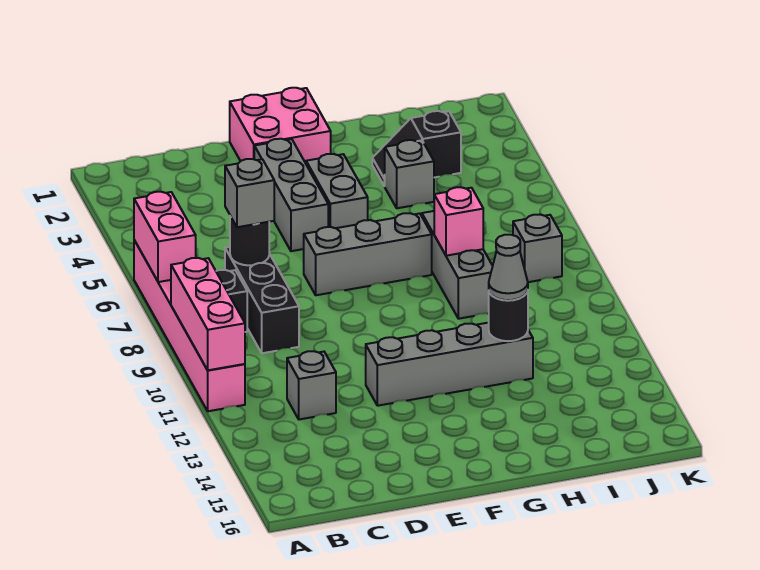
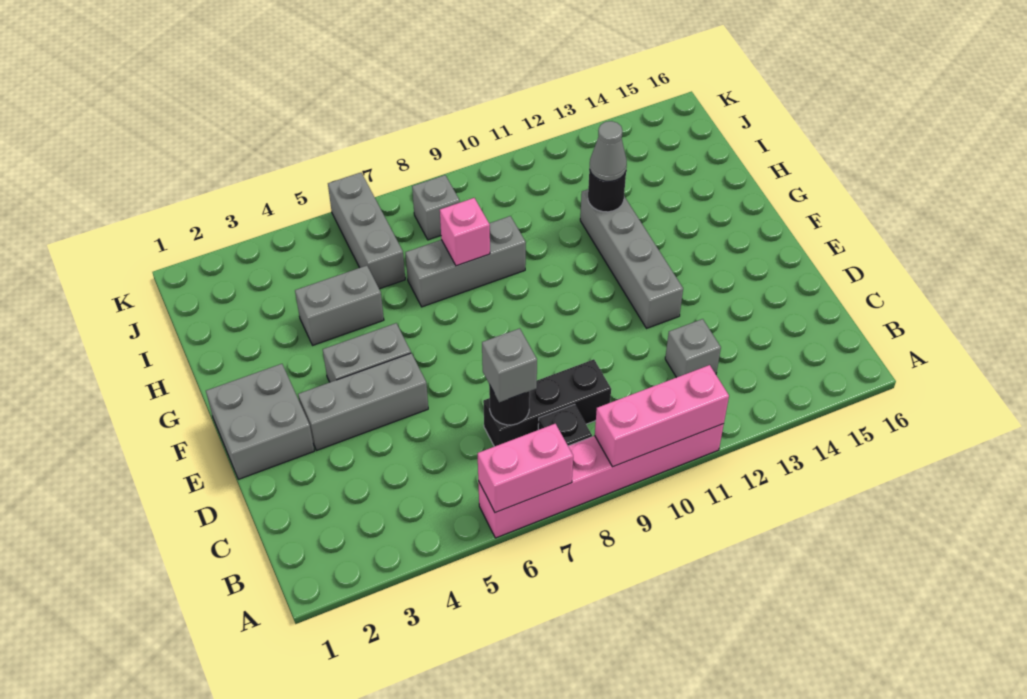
pink brick E1:F2 level 1 -> grey brick E1:F2 level 1
grey brick E7:G7 level 1 -> grey brick I6:K6 level 1
black slope H3:I3 level 1 top I -> none
grey brick H4 level 1 -> grey brick H4:H5 level 1

